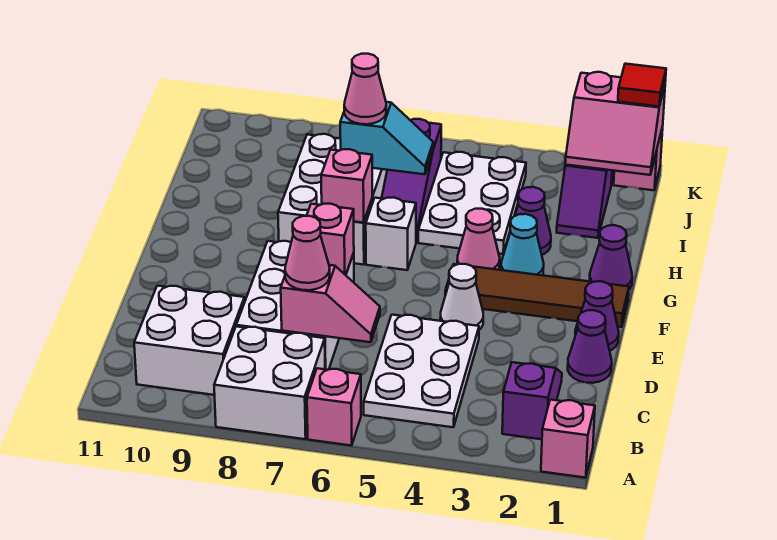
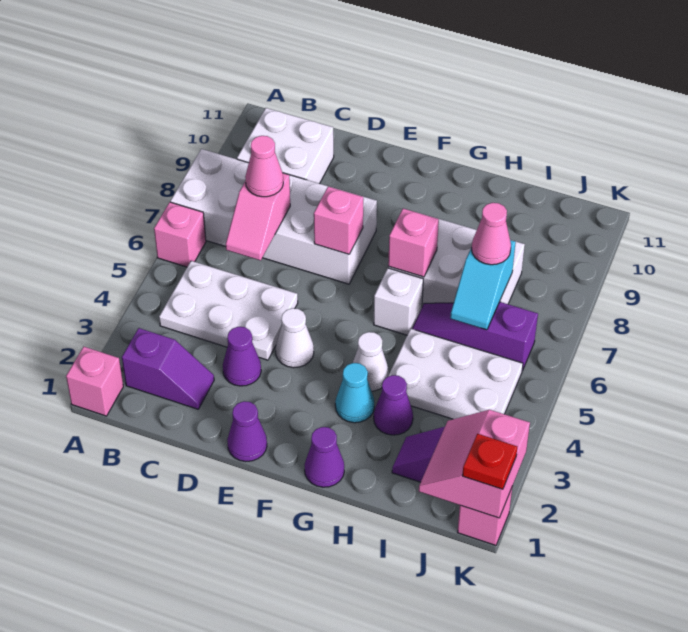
purple cone D1 level 1 -> purple cone D3 level 1
brown tile F1:F4 level 1 -> none
pink cone G4 level 1 -> white cone G4 level 1
red tile K1 level 3 -> red plate K1 level 3

